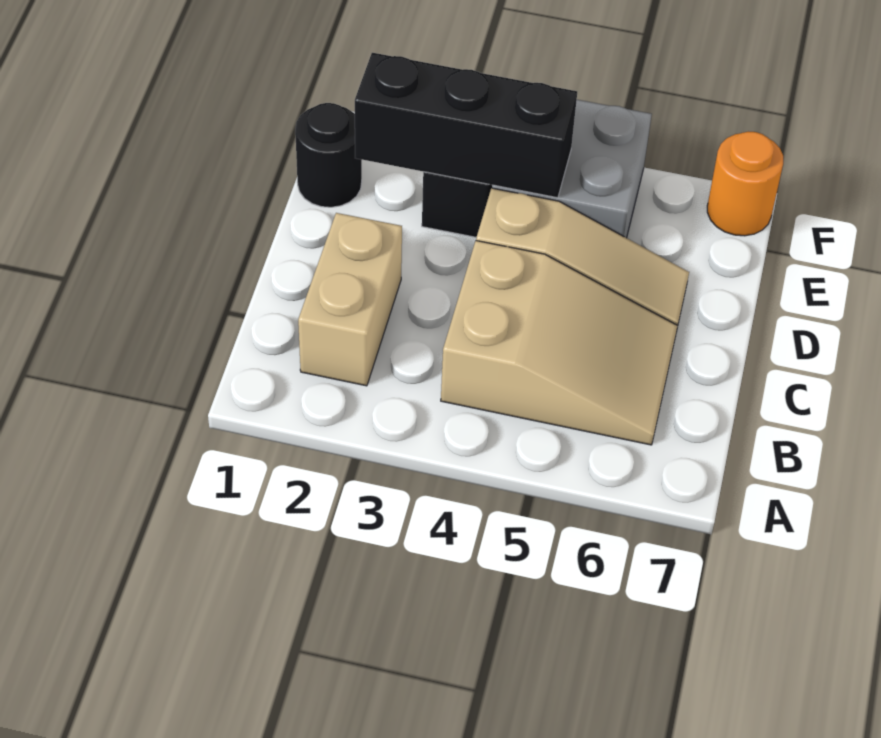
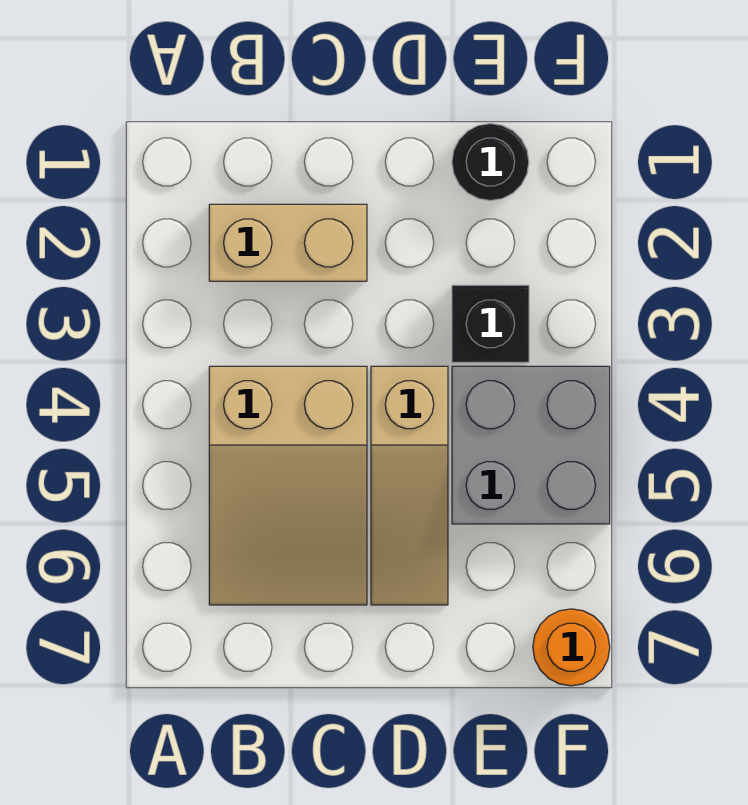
black brick E2:E4 level 2 -> none

